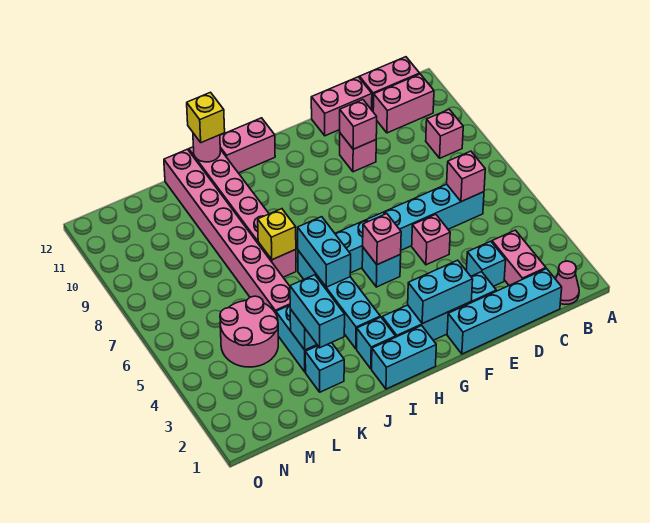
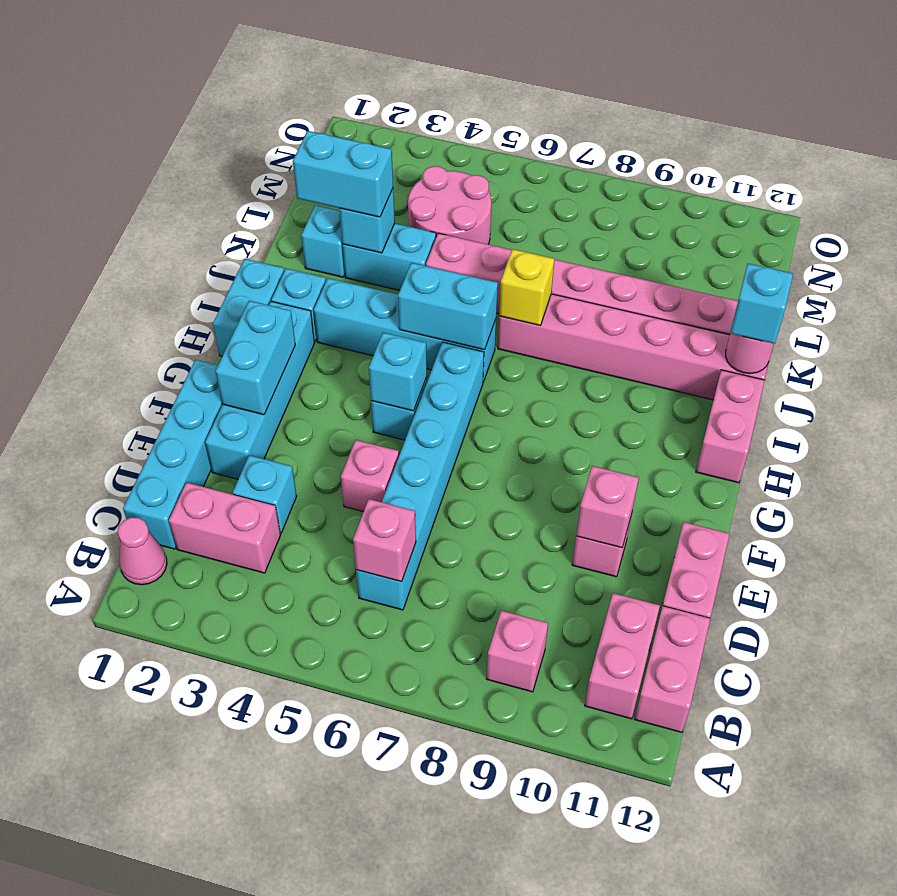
pink brick G5 level 2 -> cyan brick G5 level 2
yellow brick J12 level 3 -> cyan brick J12 level 3

